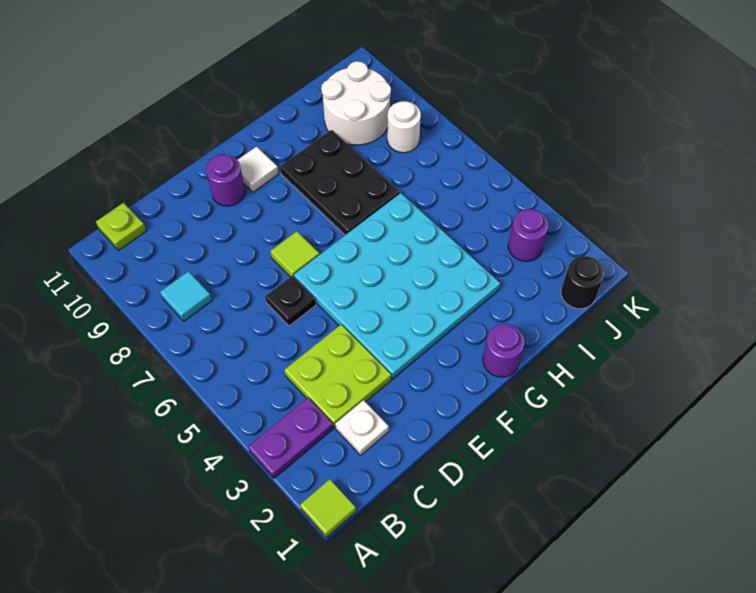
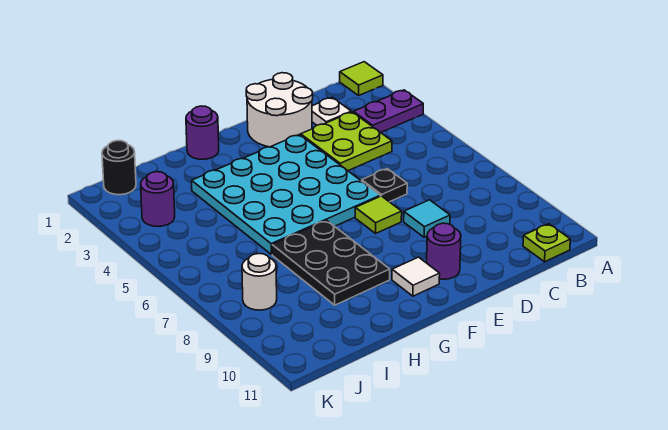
cyan tile B8 level 1 -> cyan tile D8 level 1
white round brick I9:J10 level 1 -> white round brick D1:E2 level 1

